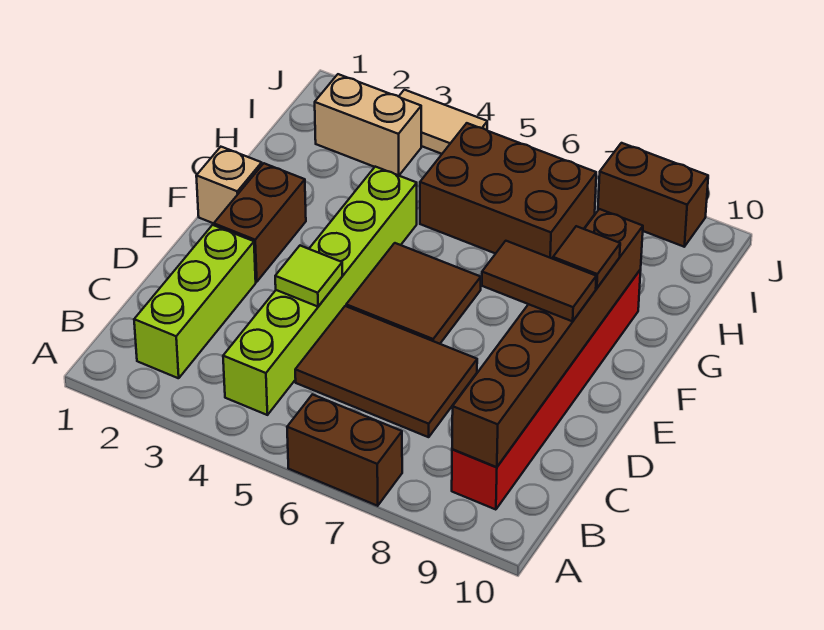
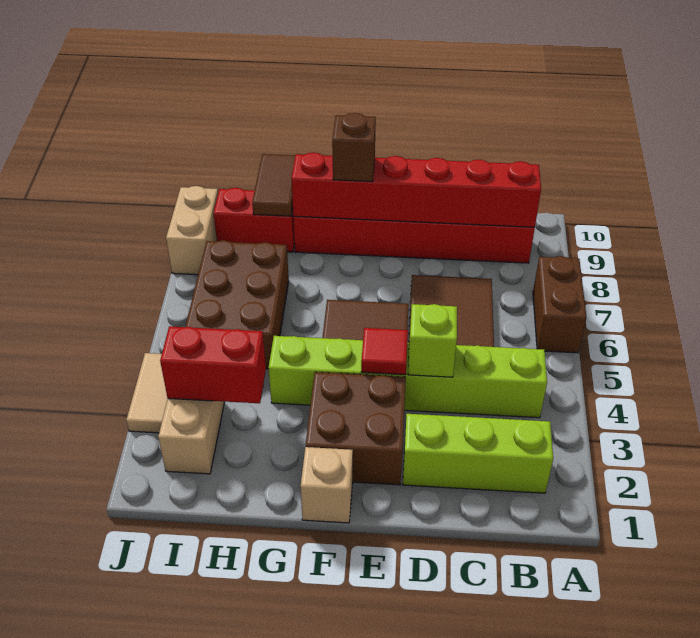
brown brick B9:G9 level 2 -> red brick B9:G9 level 2
lime tile D4 level 2 -> lime brick D4 level 2
brown brick E2:F2 level 1 -> brown brick E2:F3 level 1
none -> red tile E4 level 2
brown tile E8:E9 level 3 -> brown tile H9:H10 level 2
brown tile F9 level 3 -> brown brick F9 level 3
none -> red brick H3:I3 level 2
none -> red brick H9:I9 level 1
brown brick J8:J9 level 1 -> tan brick J8:J9 level 1

